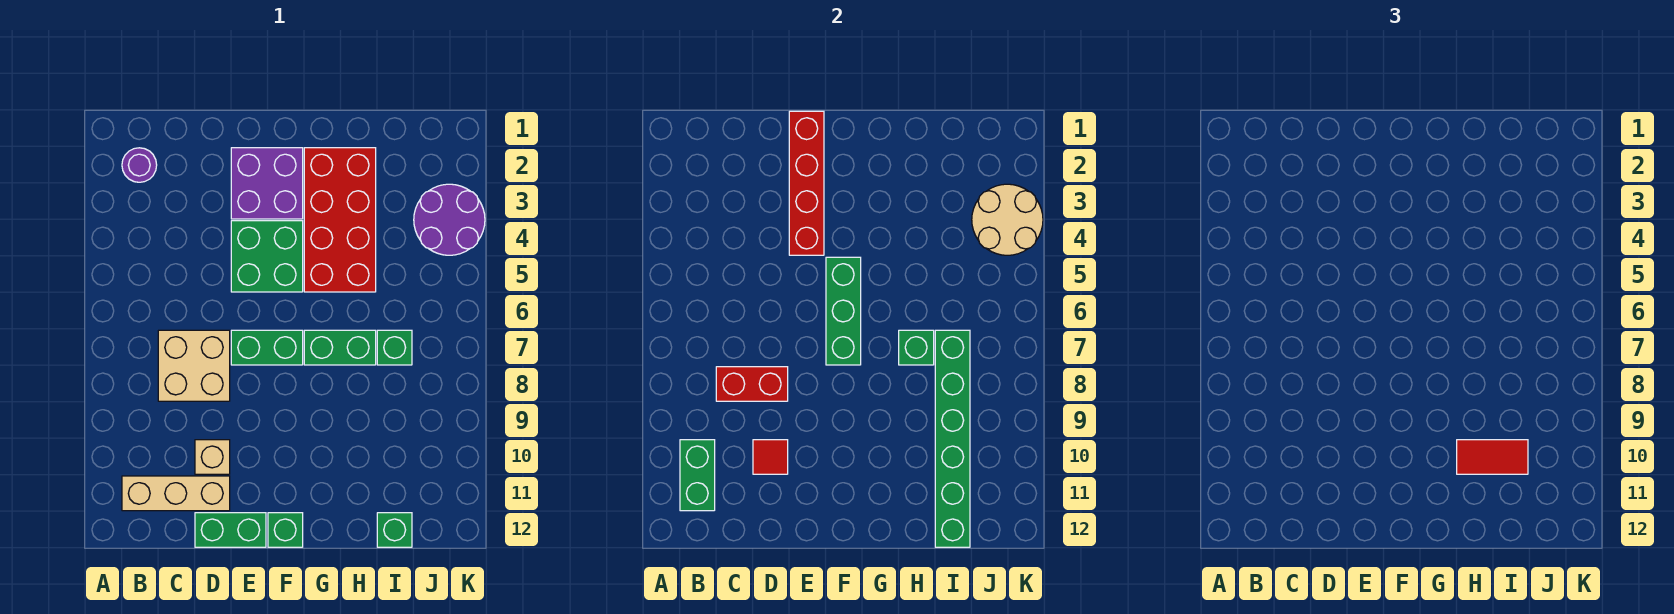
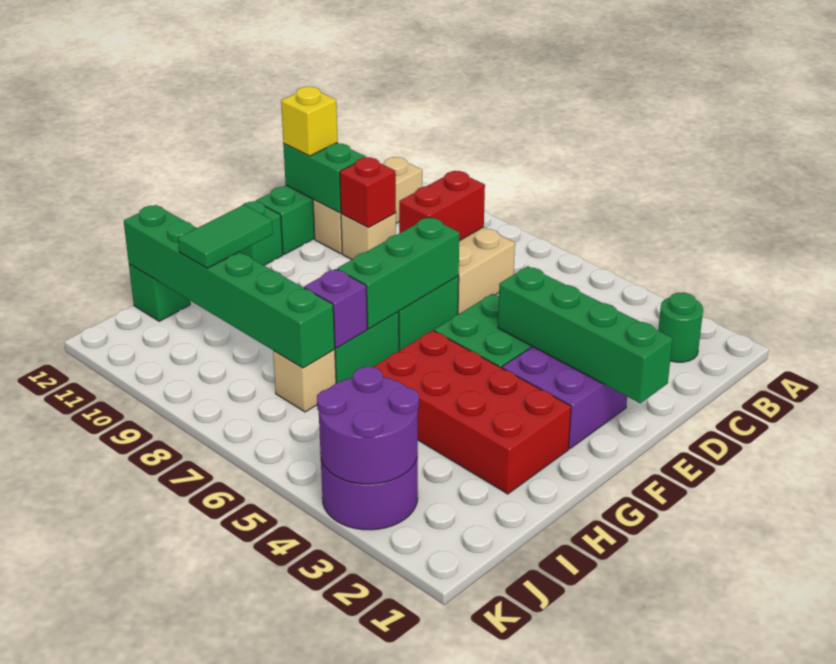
purple round brick B2 level 1 -> green round brick B2 level 1
green brick B10:B11 level 2 -> green brick D11:D12 level 2
red tile D10 level 2 -> red brick D10 level 2
none -> yellow brick D12 level 3
red brick E1:E4 level 2 -> green brick E1:E4 level 2
green brick F5:F7 level 2 -> green brick E7:G7 level 2
green brick H7 level 2 -> purple brick H7 level 2
red tile H10:I10 level 3 -> green tile H10:I10 level 3
green brick I7 level 1 -> tan brick I7 level 1
tan round brick J3:K4 level 2 -> purple round brick J3:K4 level 2

